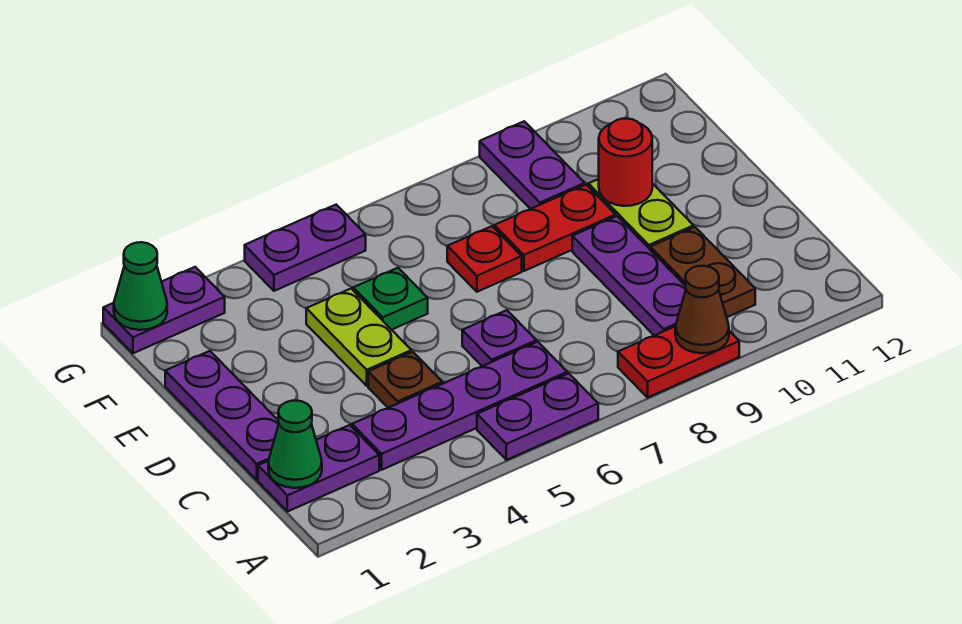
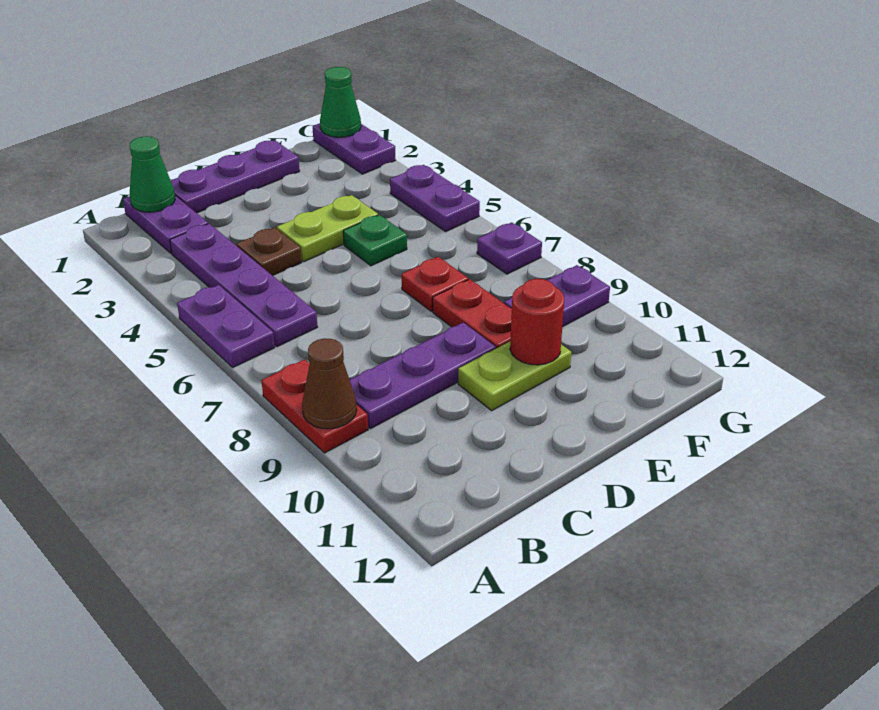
brown plate B10:C10 level 1 -> none
purple plate C6 level 1 -> purple plate G7 level 1

